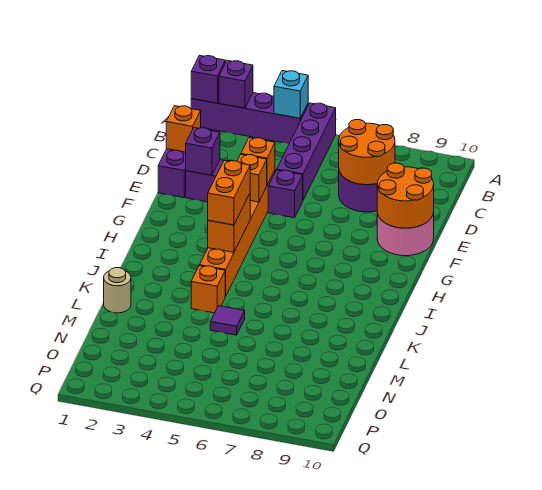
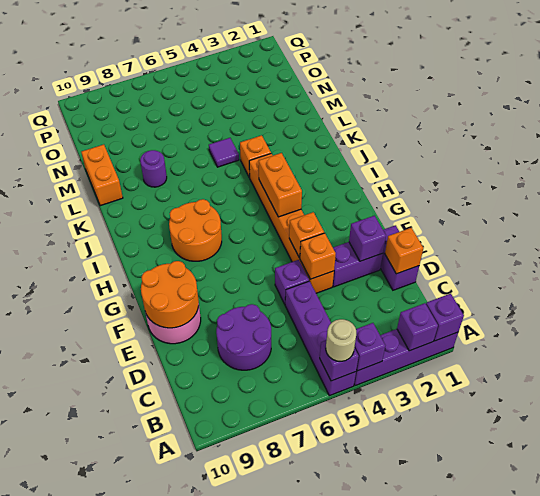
cyan brick A4 level 2 -> purple brick A4 level 2
none -> purple brick A5 level 2
orange round brick C7:D8 level 2 -> orange round brick H7:I8 level 1
orange brick H4:I4 level 3 -> orange brick L10:M10 level 1
tan round brick L1 level 1 -> tan round brick A5 level 3
none -> purple round brick L8 level 1

